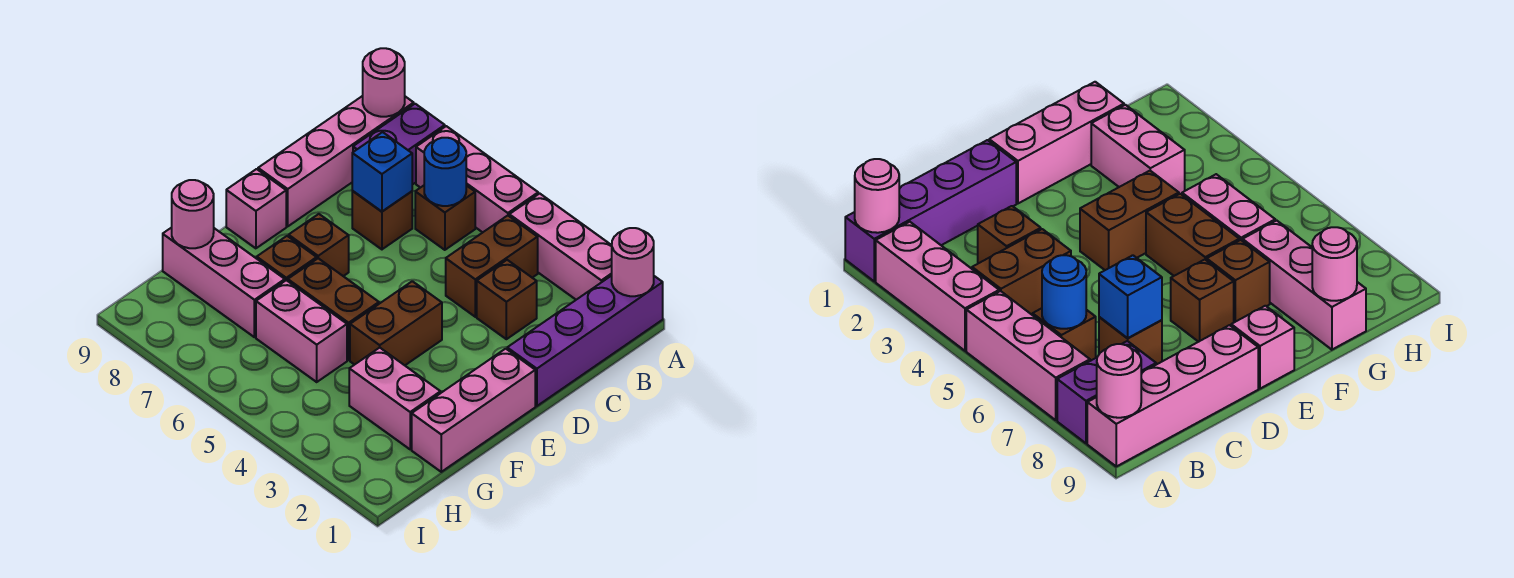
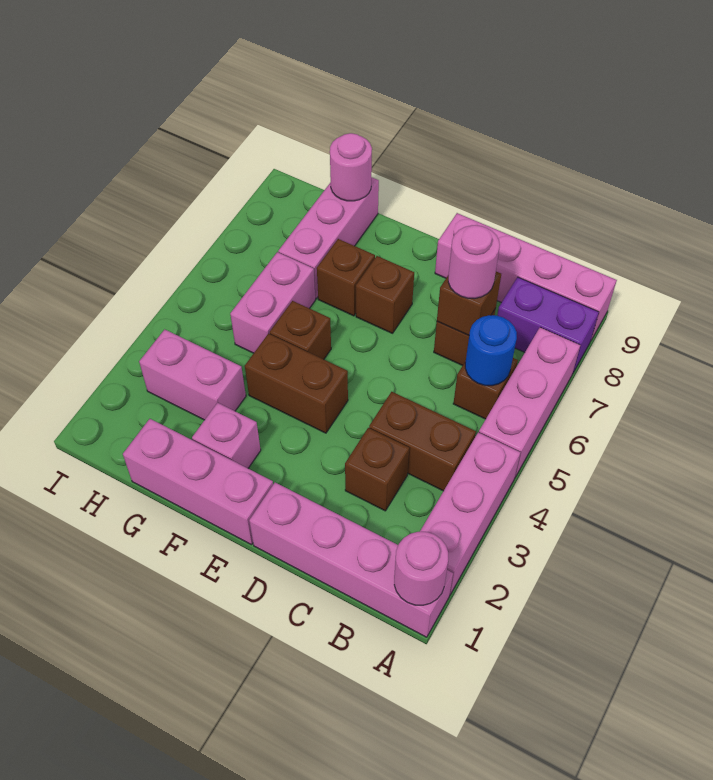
purple brick A1:D1 level 1 -> pink brick A1:D1 level 1
pink round brick A9 level 2 -> pink round brick C7 level 3
blue brick C7 level 2 -> brown brick C7 level 2
pink brick E9 level 1 -> pink brick F2 level 1
brown brick F5:F6 level 1 -> brown brick F5 level 1
pink brick G2:G3 level 1 -> pink brick G3:H3 level 1

